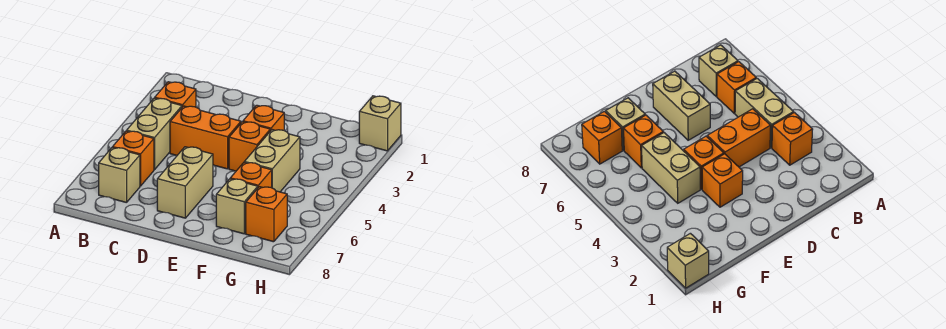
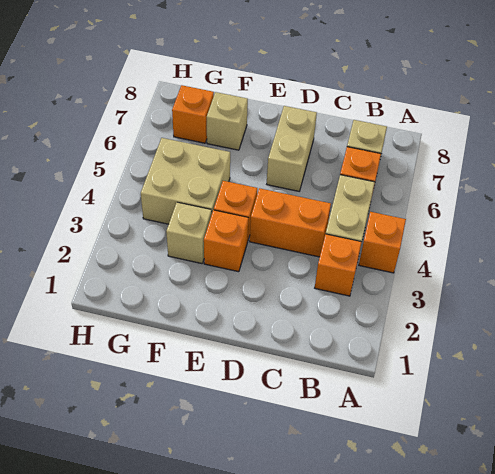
tan brick F4:F5 level 1 -> tan brick F4:G5 level 1
orange brick F6 level 1 -> orange brick A4 level 1
tan brick H1 level 1 -> tan brick F3 level 1

